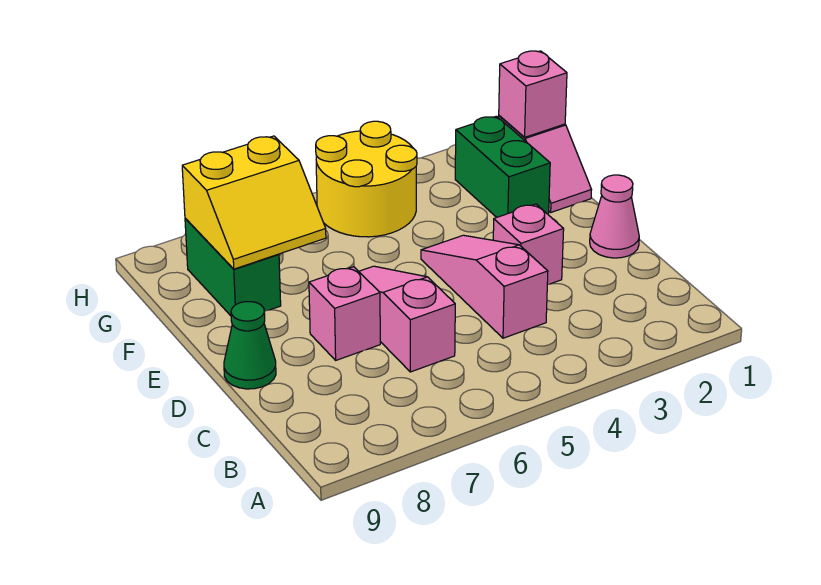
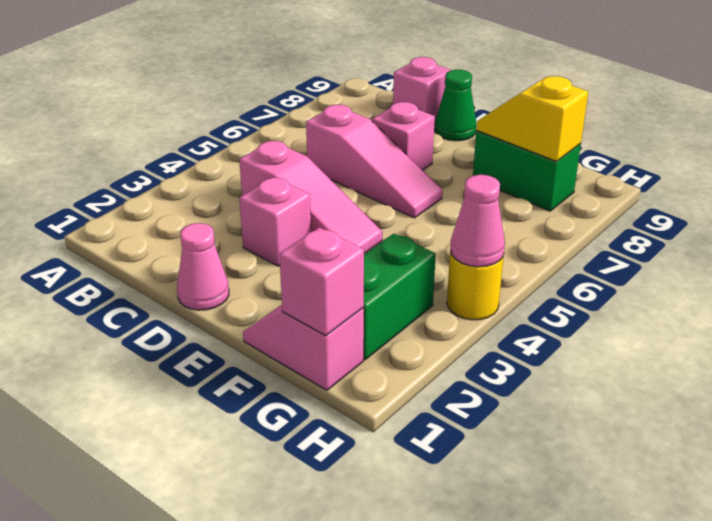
none -> pink brick C9 level 1
green brick F2:G2 level 1 -> green brick G2:G3 level 1
yellow slope F7:G8 level 2 top G -> yellow slope F8:G8 level 2 top G
yellow round brick G4:H5 level 1 -> yellow round brick H4 level 1
none -> pink cone H4 level 2

